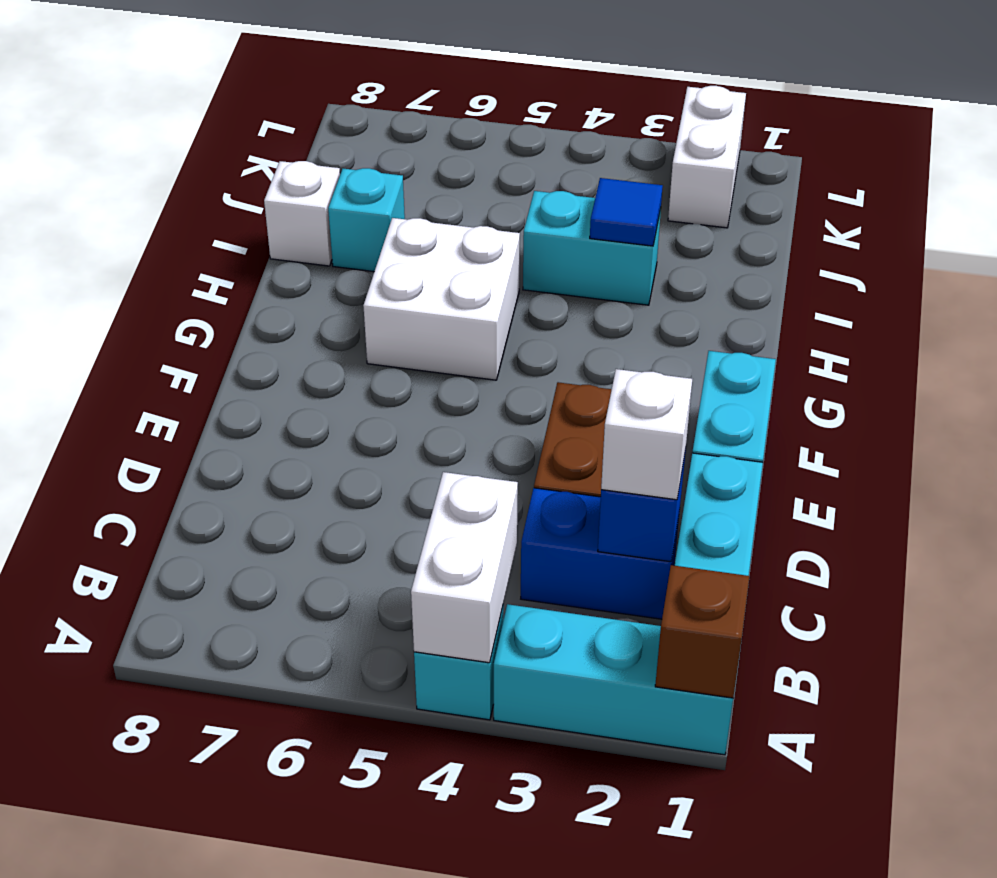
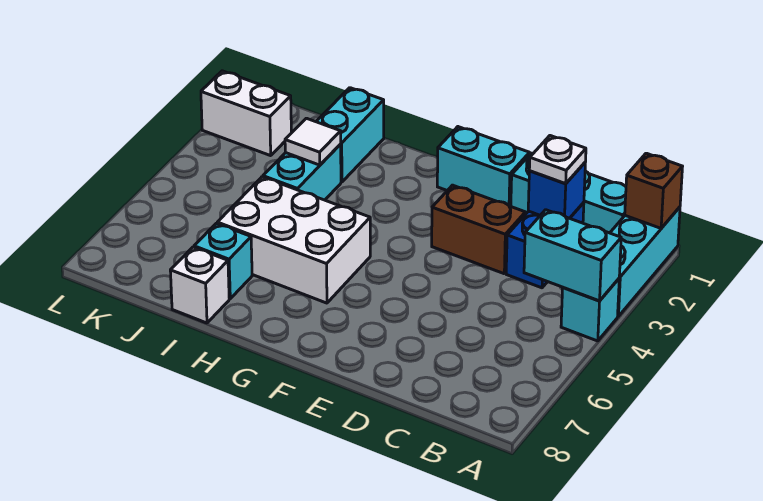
white brick A4:B4 level 2 -> cyan brick A4:B4 level 2
white brick C2 level 3 -> white plate C2 level 3
white brick G5:H6 level 1 -> white brick G5:I6 level 1
none -> cyan brick I1:I2 level 1
blue tile I3 level 2 -> white tile I3 level 2

